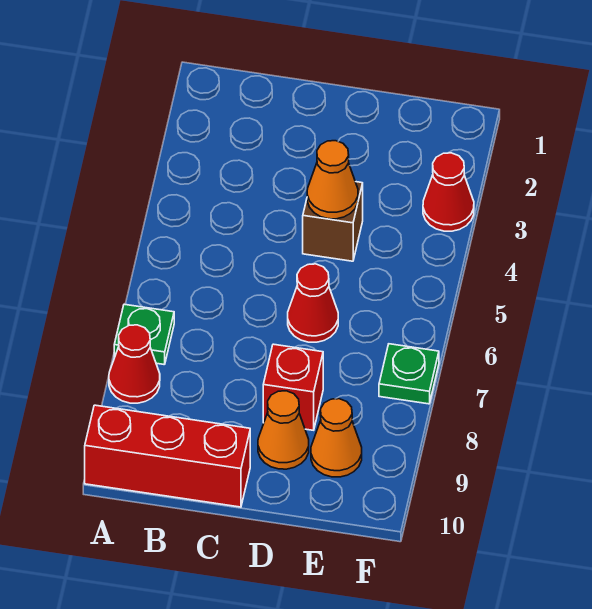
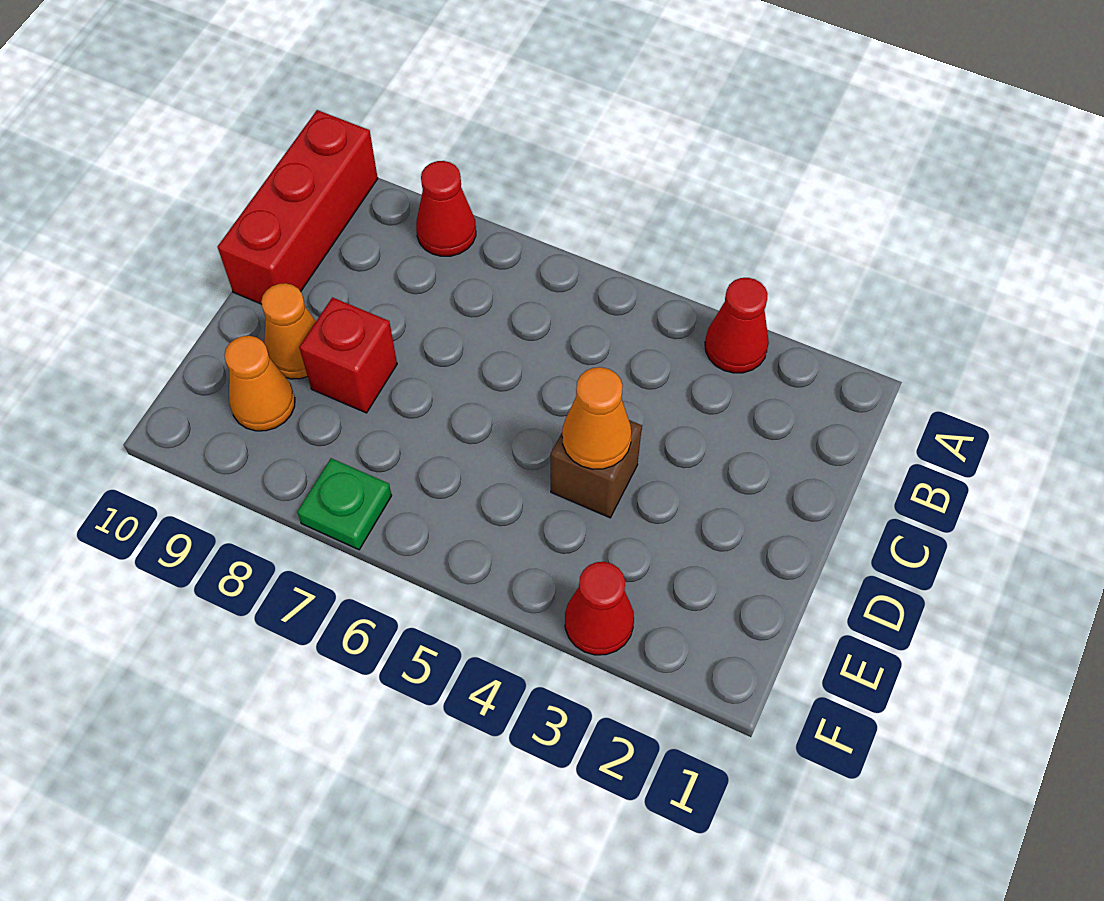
green plate A7 level 1 -> none
red cone D6 level 1 -> red cone A3 level 1

